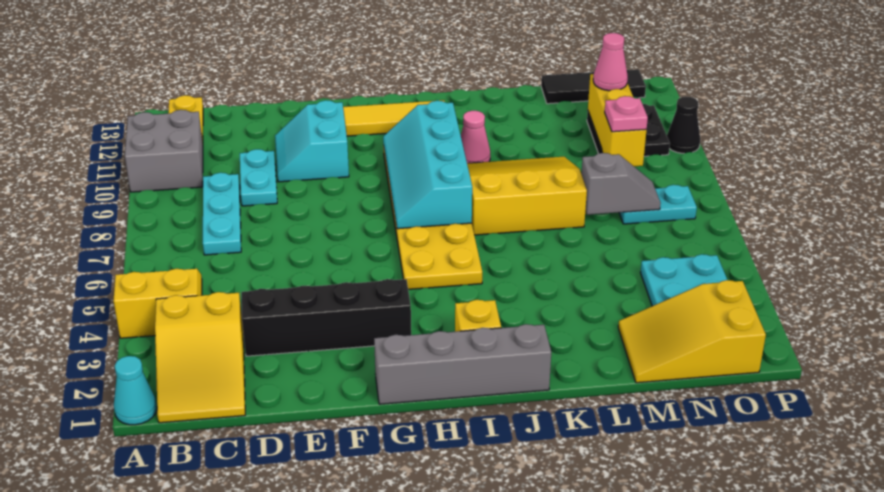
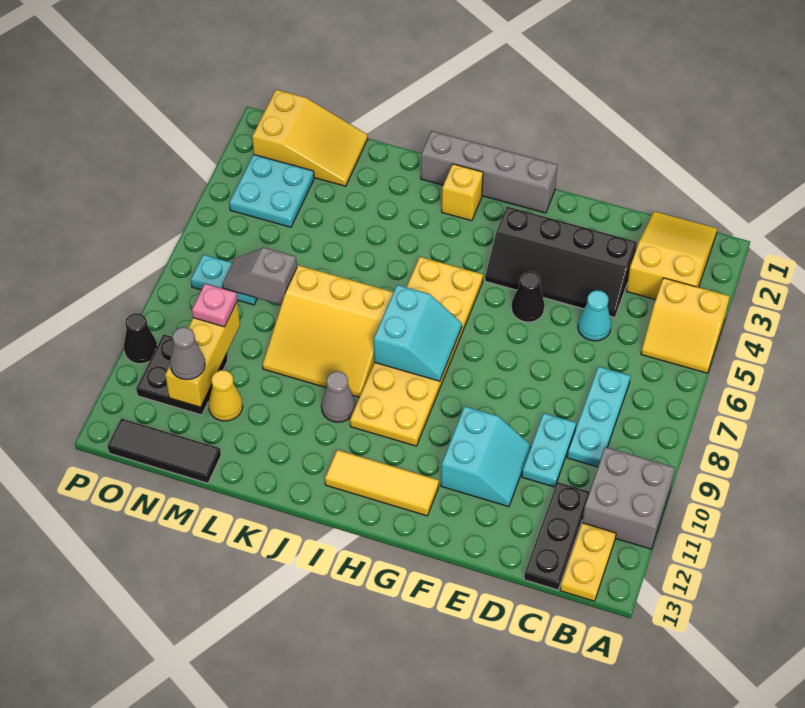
cyan cone A1 level 1 -> cyan cone D5 level 1
none -> black plate C11:C13 level 1
none -> black cone F5 level 1
cyan slope H7:I10 level 2 top I -> cyan slope H7:I8 level 2 top I
pink cone J10 level 1 -> grey cone J10 level 1
none -> yellow cone M11 level 1
pink cone N11 level 3 -> grey cone N11 level 3

